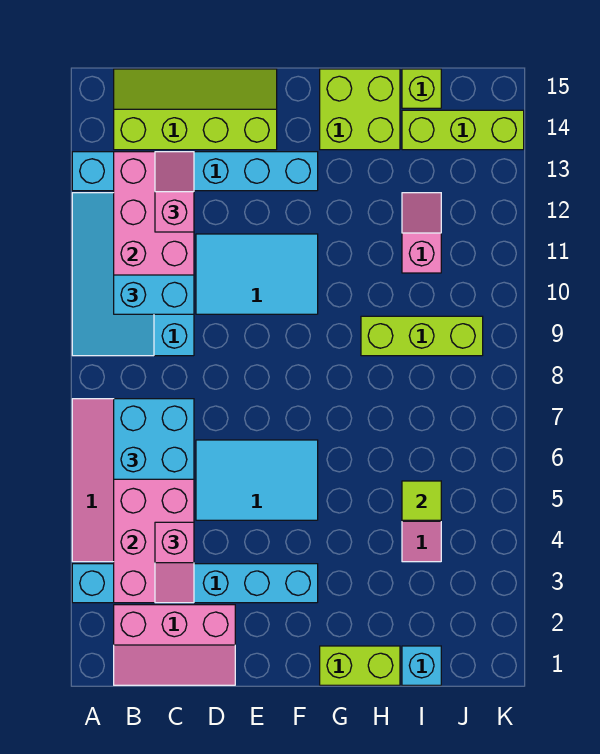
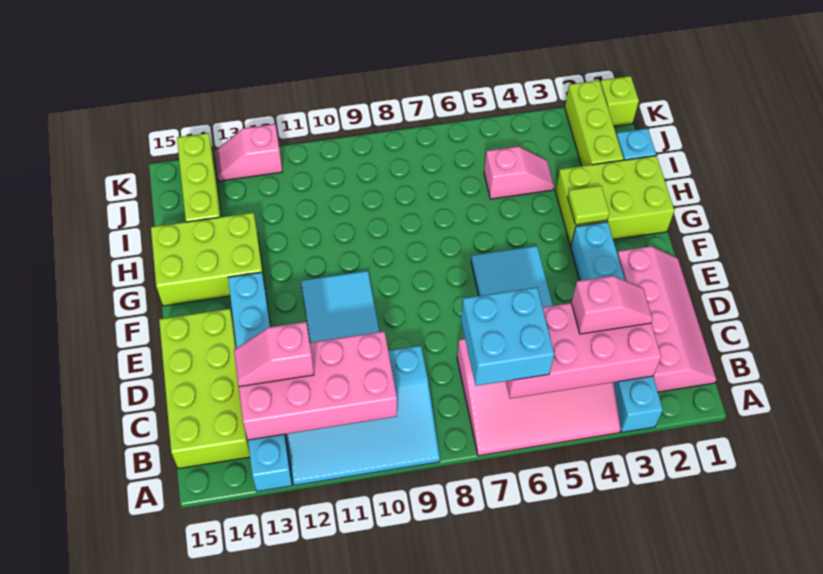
pink slope B1:D2 level 1 top 2 -> pink slope B1:E2 level 1 top 2
cyan brick B10:C10 level 3 -> none
lime slope B14:E15 level 1 top 14 -> lime brick B14:E15 level 1
lime brick G1:H1 level 1 -> lime brick G1:H3 level 1
lime brick G14:H15 level 1 -> lime brick G13:H15 level 1
lime brick H9:J9 level 1 -> lime brick I2:K2 level 1
lime tile I5 level 2 -> lime tile G3 level 2
pink slope I11:I12 level 1 top 11 -> pink slope K12:K13 level 1 top 12
lime brick I15 level 1 -> lime brick K1 level 1

